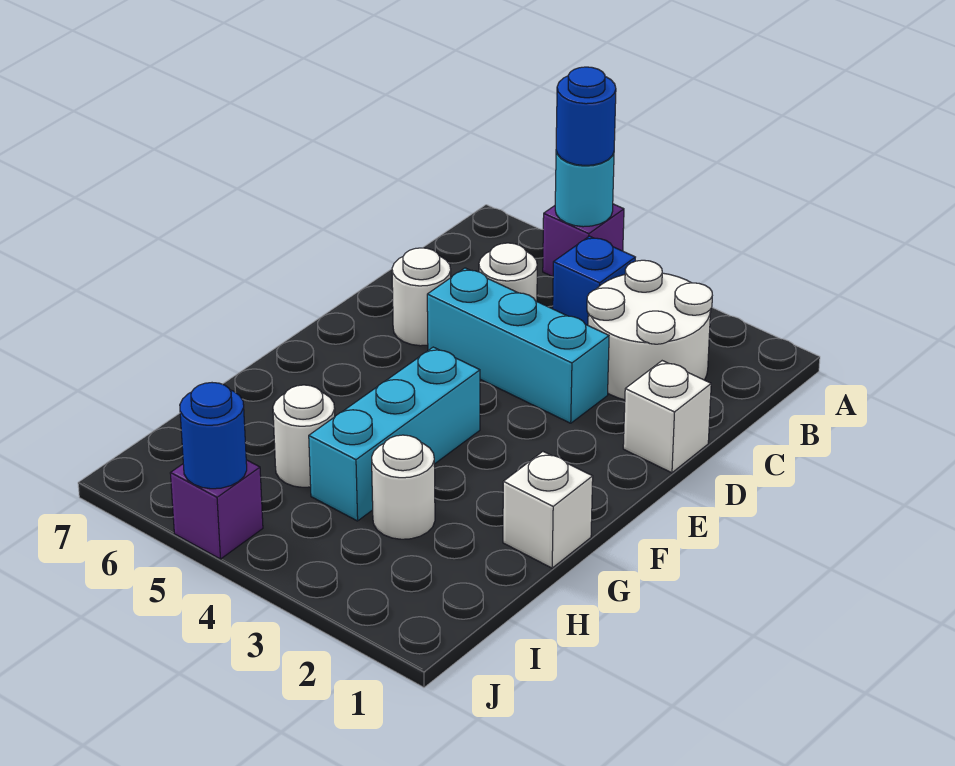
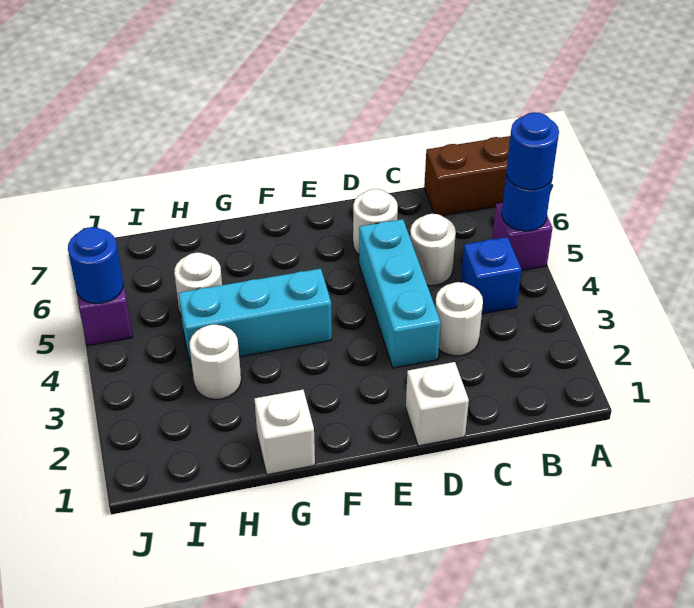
cyan round brick A5 level 2 -> blue round brick A5 level 2
none -> brown brick A7:B7 level 1
white round brick B2:C3 level 1 -> white round brick C3 level 1

